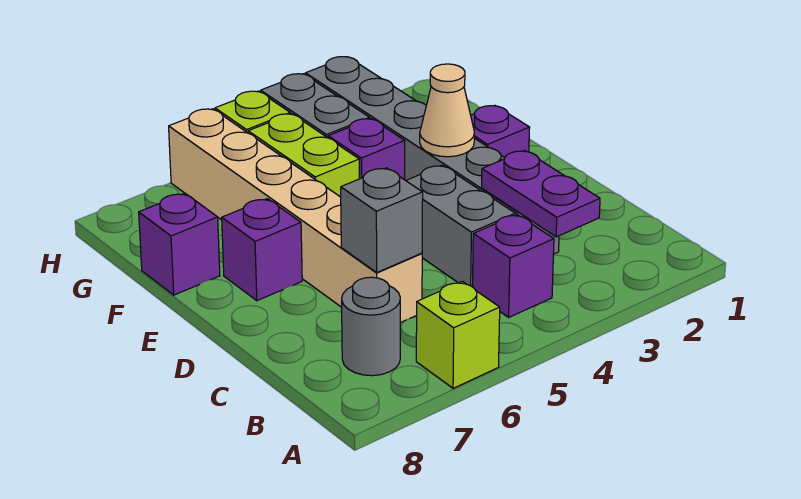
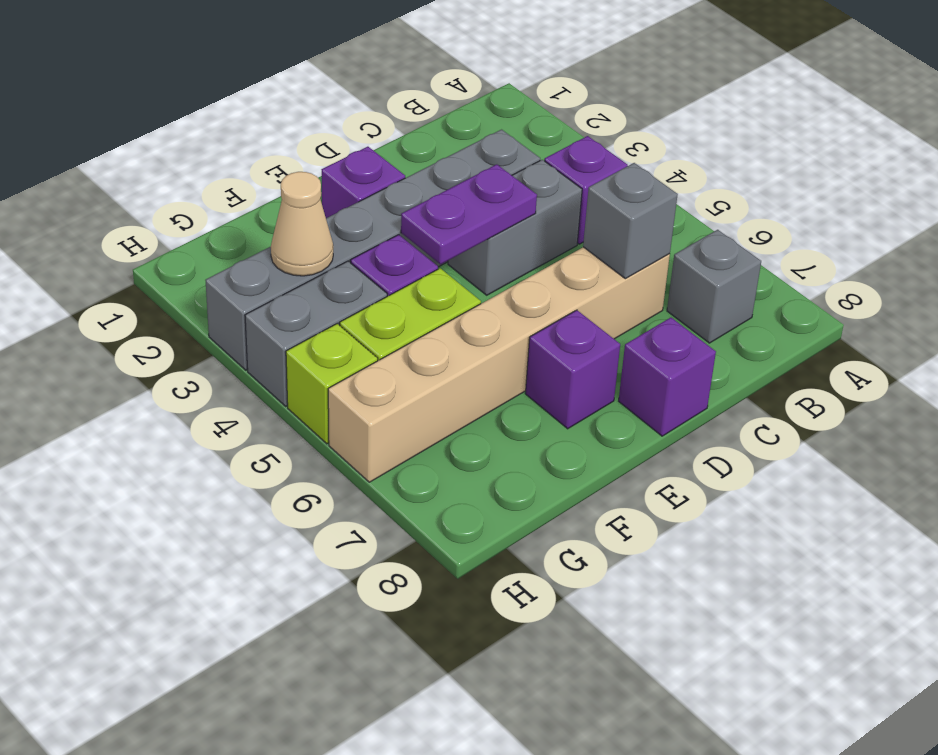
lime brick A6 level 1 -> none
purple plate B3:C3 level 2 -> purple plate D4:E4 level 2
grey round brick B7 level 1 -> grey brick B7 level 1
tan cone E3 level 2 -> tan cone G3 level 2
purple brick F8 level 1 -> purple brick D8 level 1

